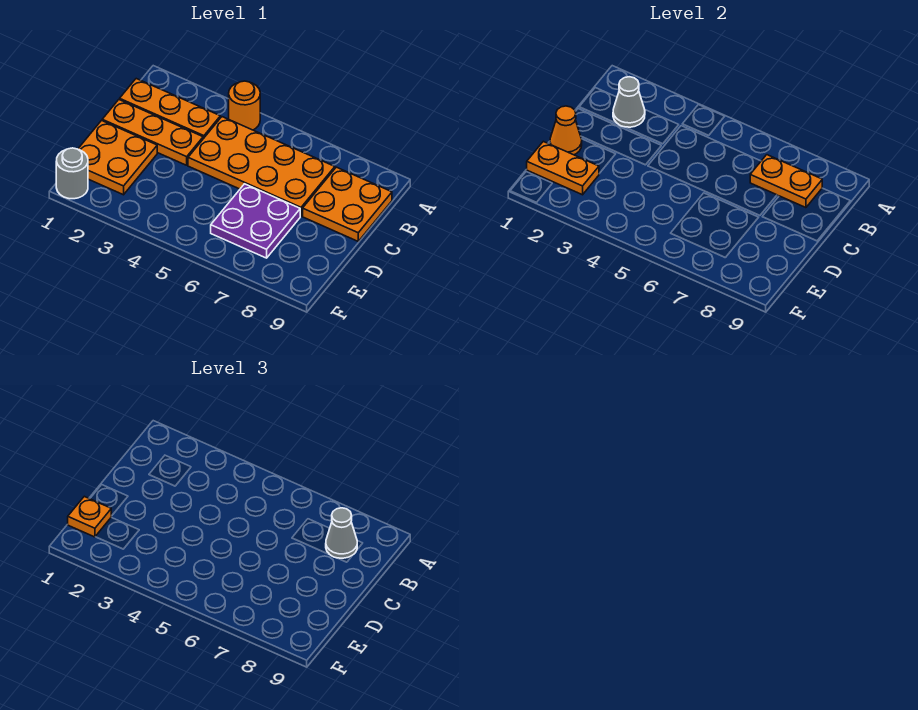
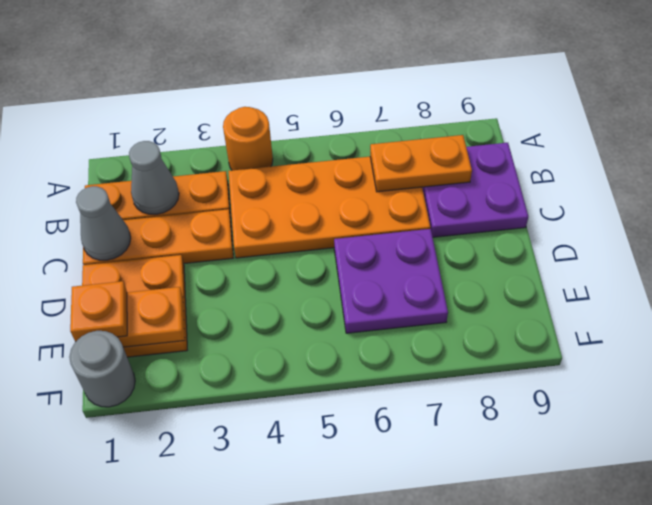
orange plate B8:C9 level 1 -> purple plate B8:C9 level 1
grey cone B8 level 3 -> grey cone C1 level 2
orange cone D1 level 2 -> none

